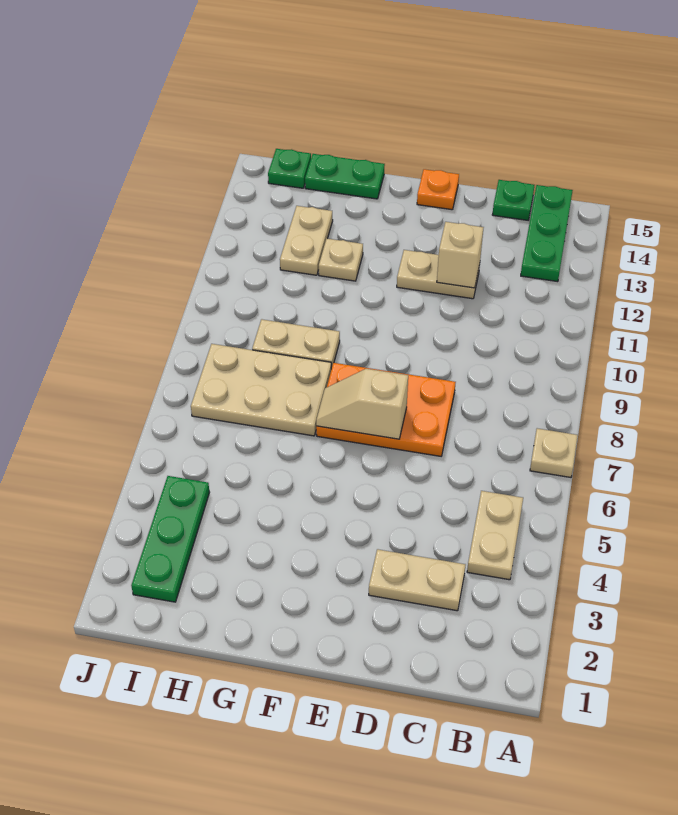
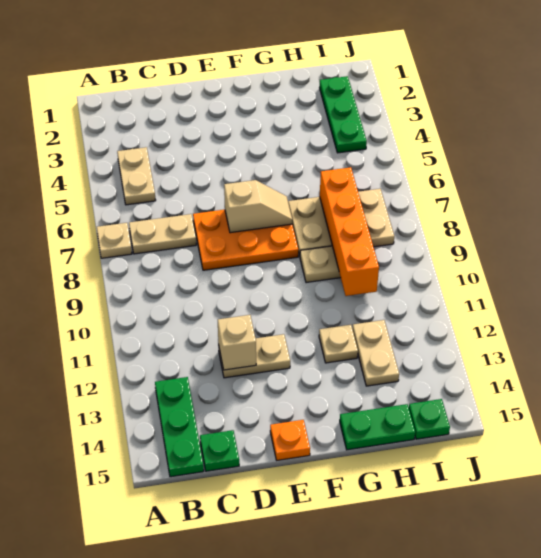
tan plate C3:D3 level 1 -> tan plate B7:C7 level 1
none -> orange brick H7:H10 level 2

